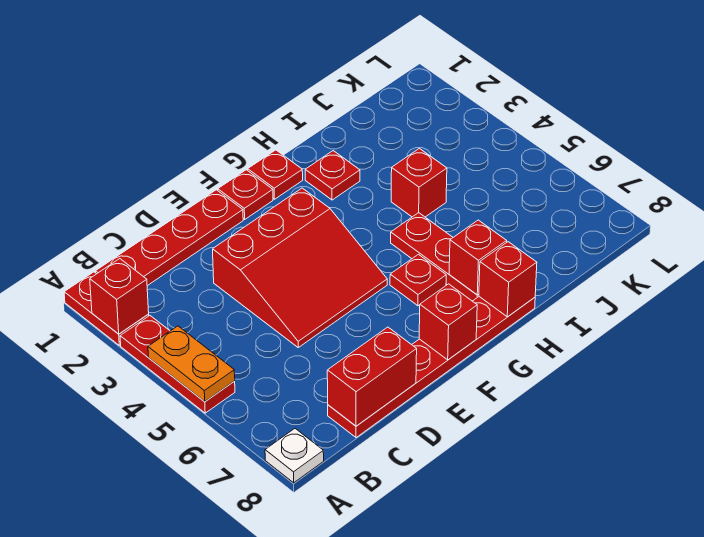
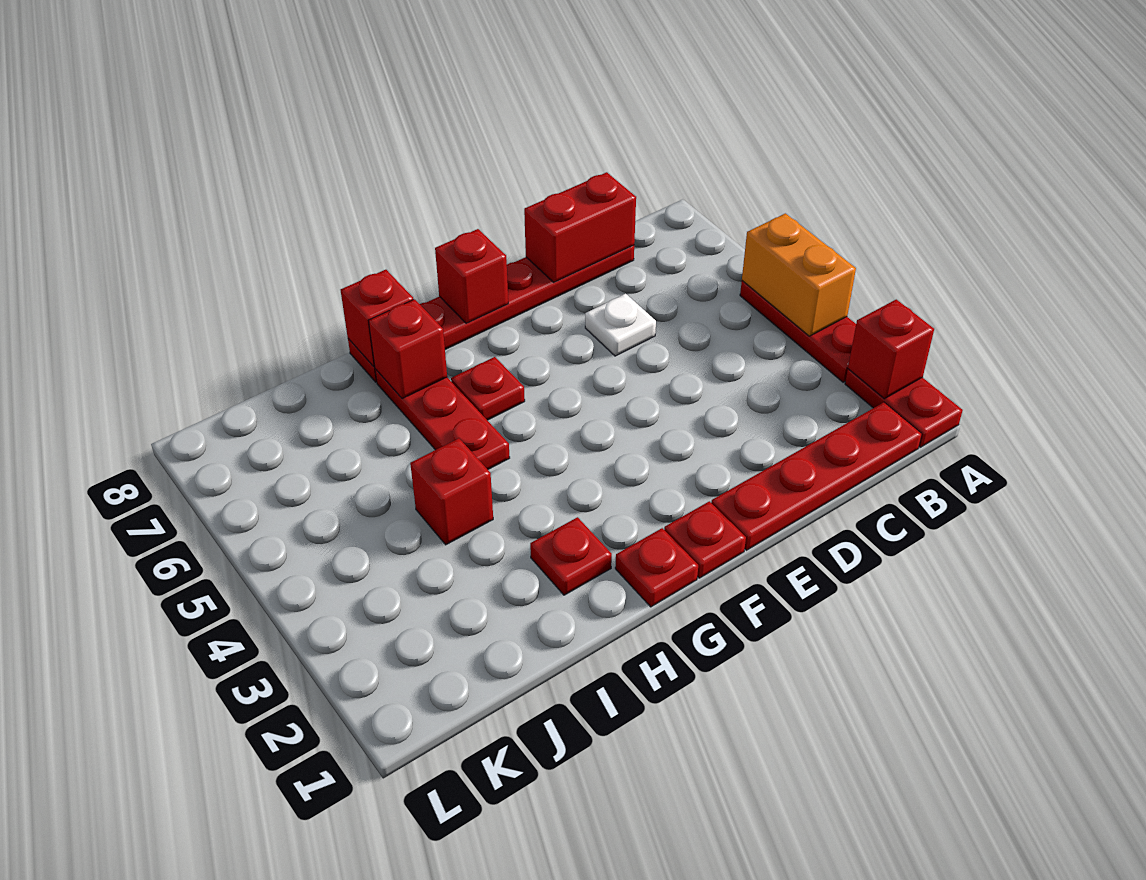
orange plate A4:A5 level 2 -> orange brick A4:A5 level 2
white plate A8 level 1 -> white plate D6 level 1
red slope D3:F5 level 1 top 3 -> none

